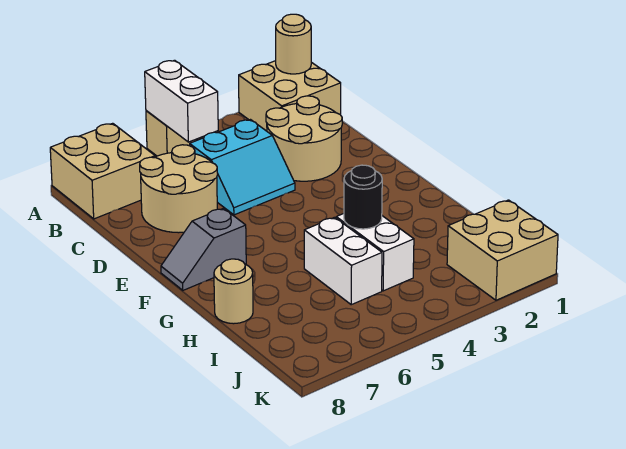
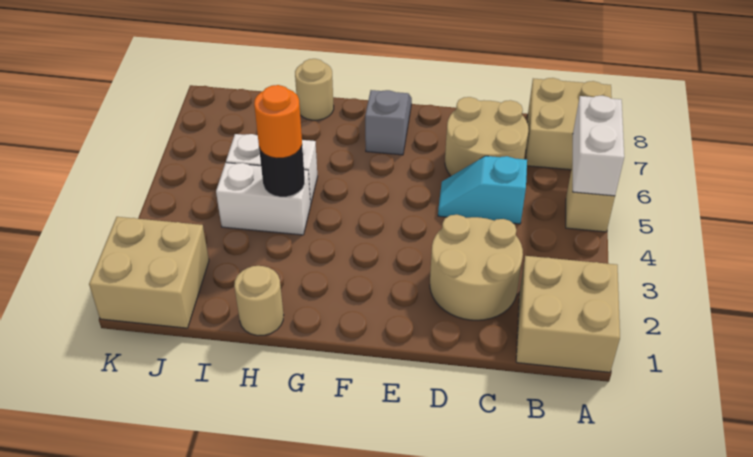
tan round brick A1 level 2 -> tan round brick H1 level 1
white brick A5:B5 level 2 -> white brick A5:A6 level 2
cyan slope C4:D5 level 1 top C -> cyan slope C5:D5 level 1 top C
none -> orange round brick H4 level 3

